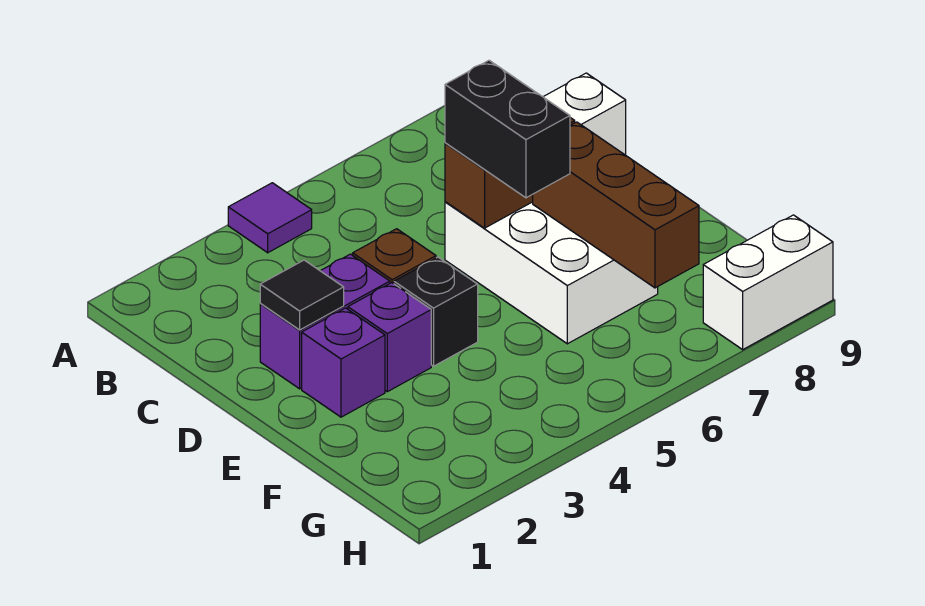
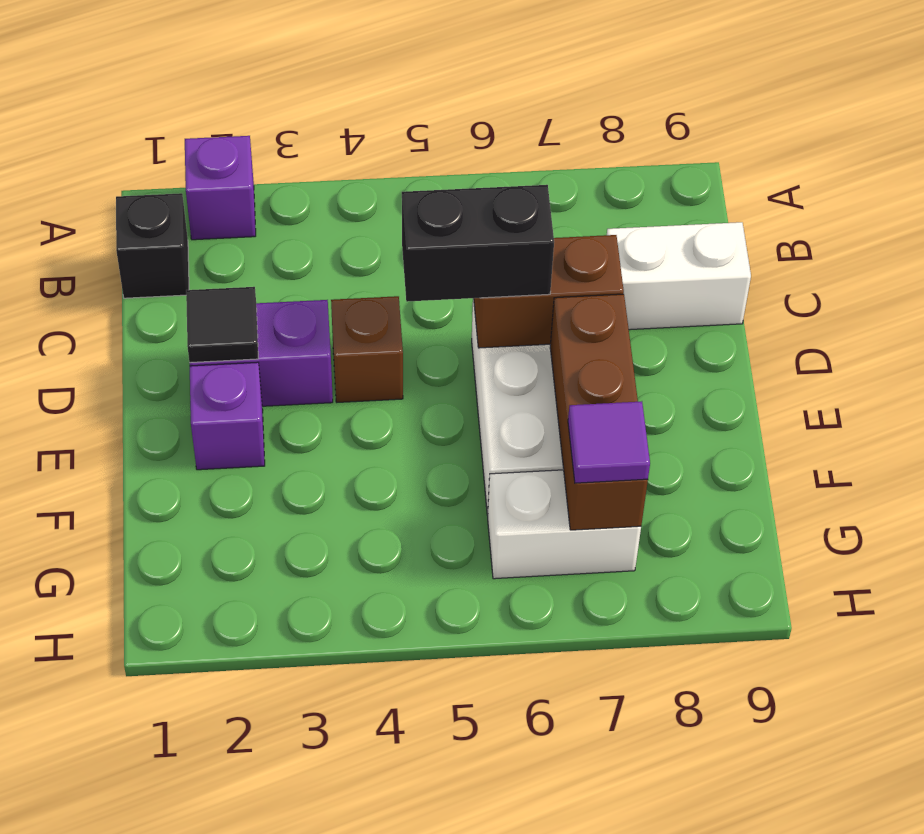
purple tile A4 level 1 -> purple tile G7 level 3
black brick D6:E6 level 3 -> black brick D5:D6 level 3
purple brick E3 level 1 -> purple brick A2 level 1
black brick E4 level 1 -> black brick B1 level 1
white brick H8:H9 level 1 -> white brick G6:G7 level 1

